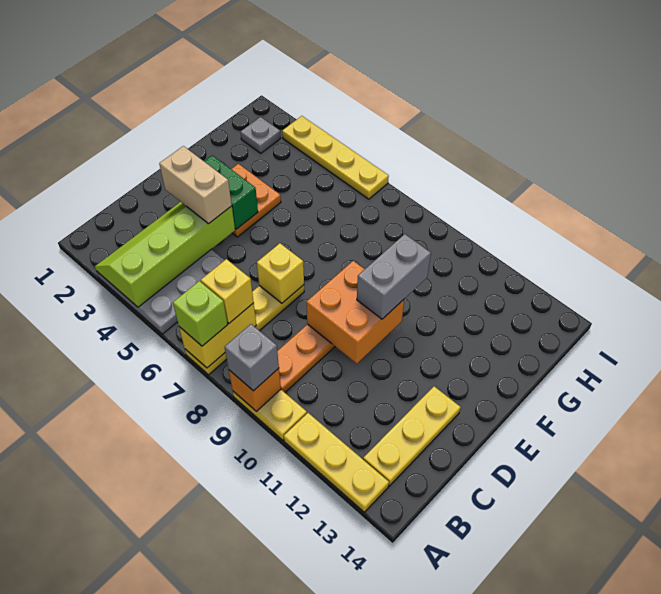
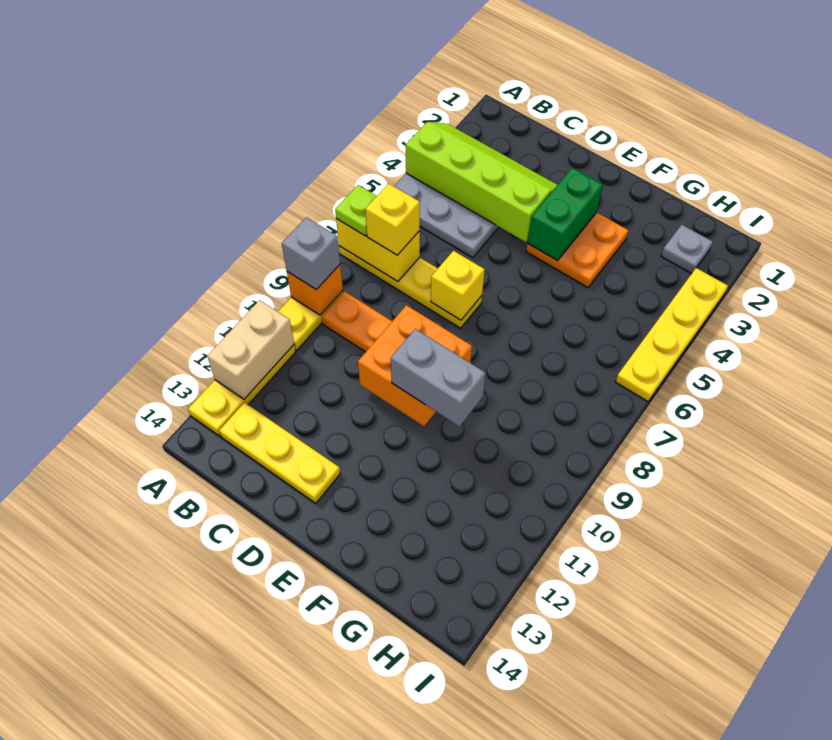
lime brick A7 level 3 -> lime plate A7 level 3
tan brick D3:D4 level 3 -> tan brick A11:A12 level 2

